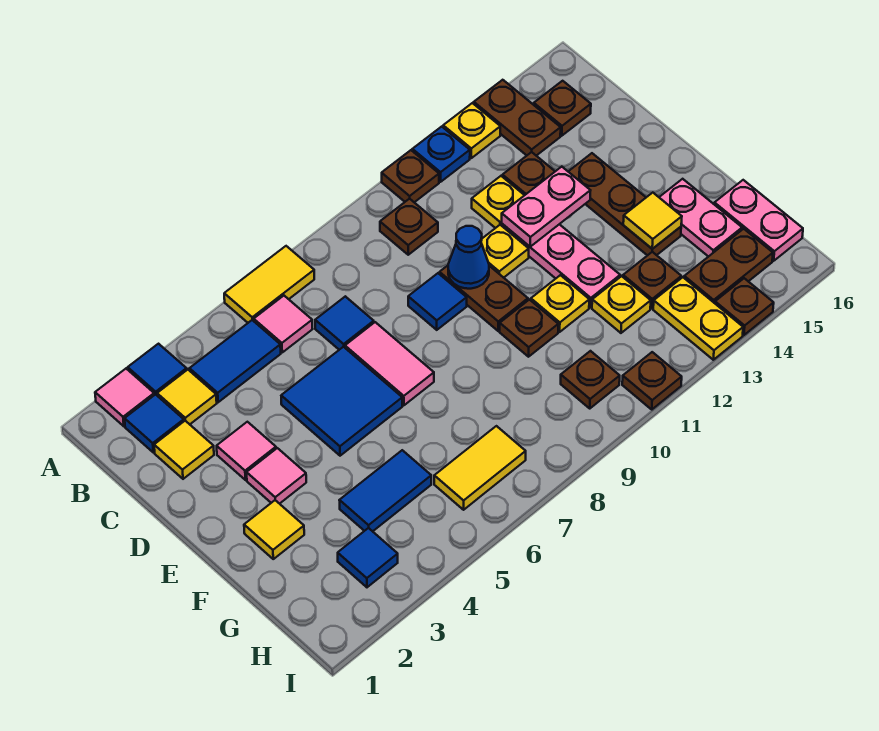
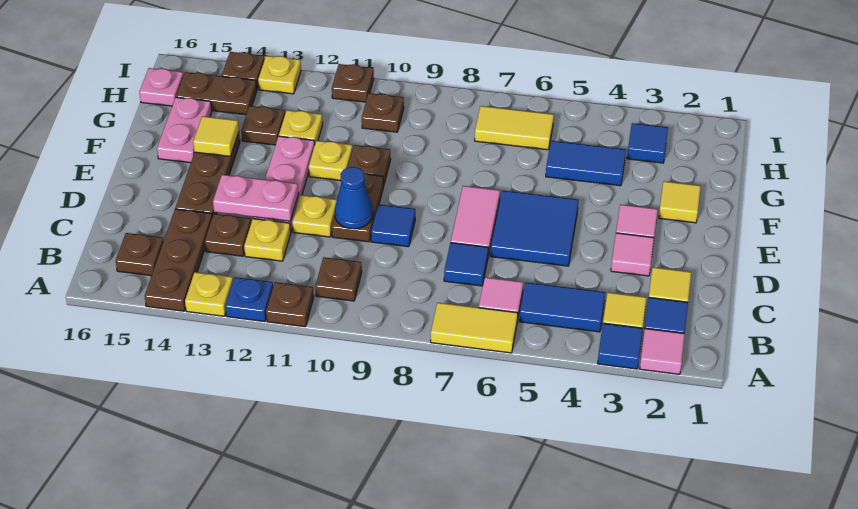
brown plate A14:B14 level 1 -> brown plate A14:C14 level 1
pink plate G16:H16 level 1 -> pink plate H16 level 1
yellow plate H13:I13 level 1 -> yellow plate I13 level 1

